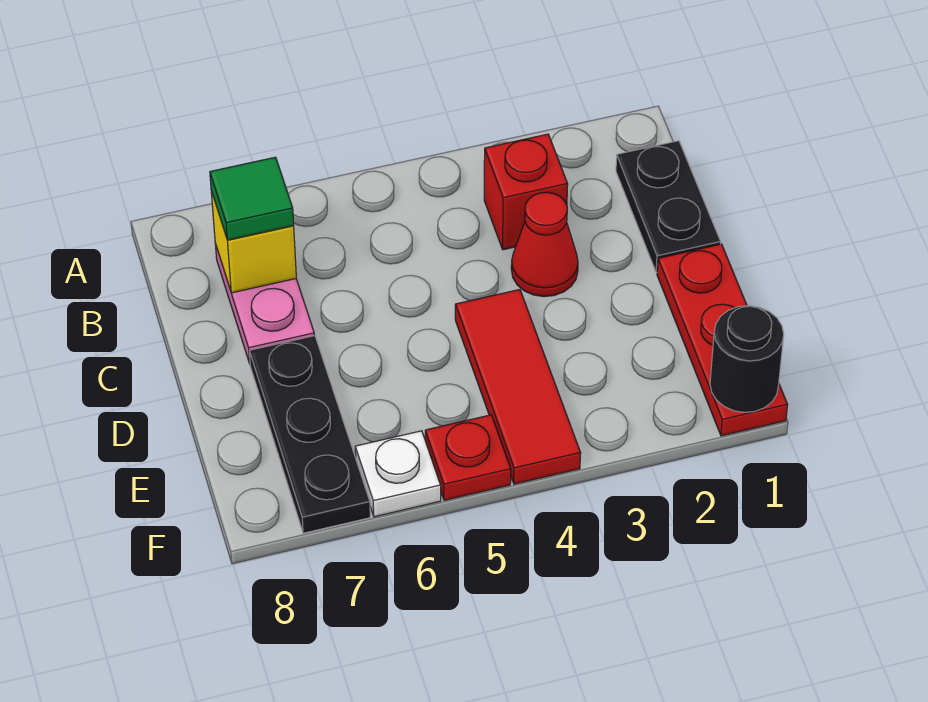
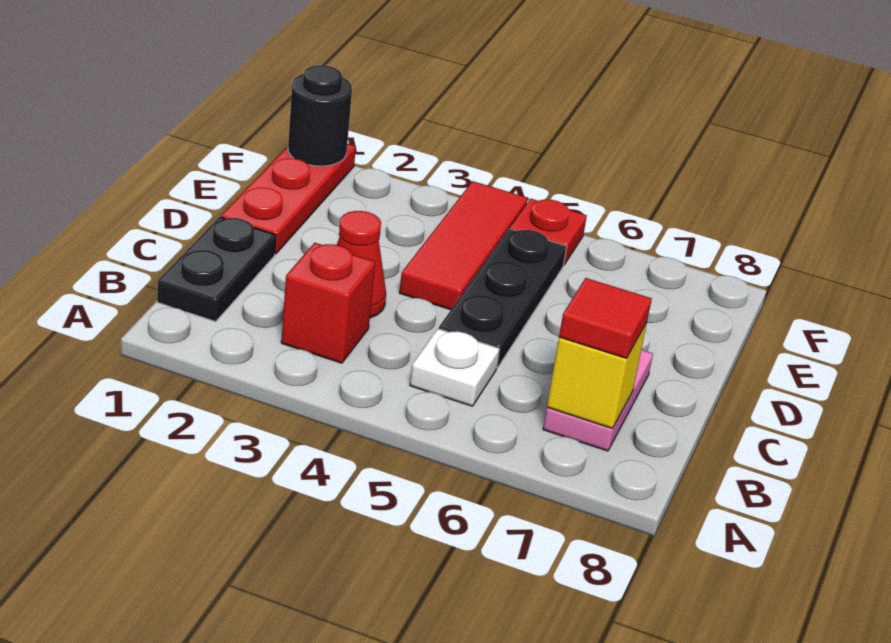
green tile B7 level 3 -> red tile B7 level 3
black plate D7:F7 level 1 -> black plate C5:E5 level 1
white plate F6 level 1 -> white plate B5 level 1

